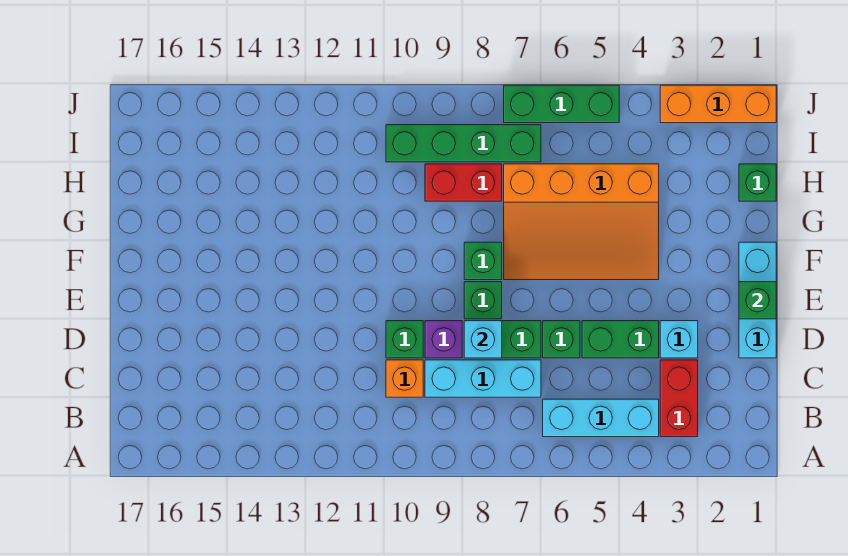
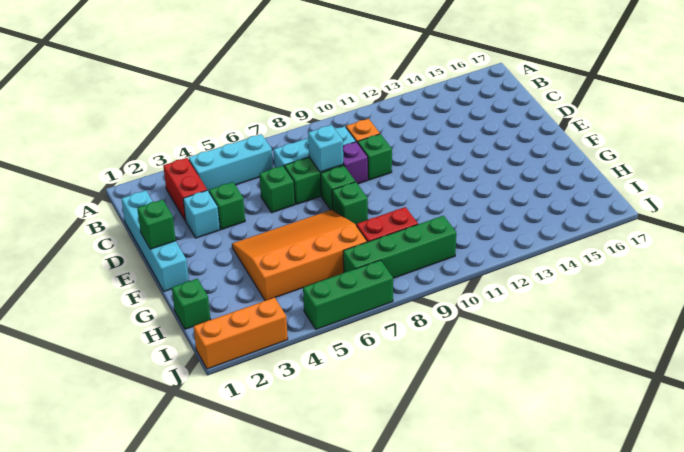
cyan brick D1:F1 level 1 -> cyan brick C1:F1 level 1
green brick D4:D5 level 1 -> green brick D4 level 1

